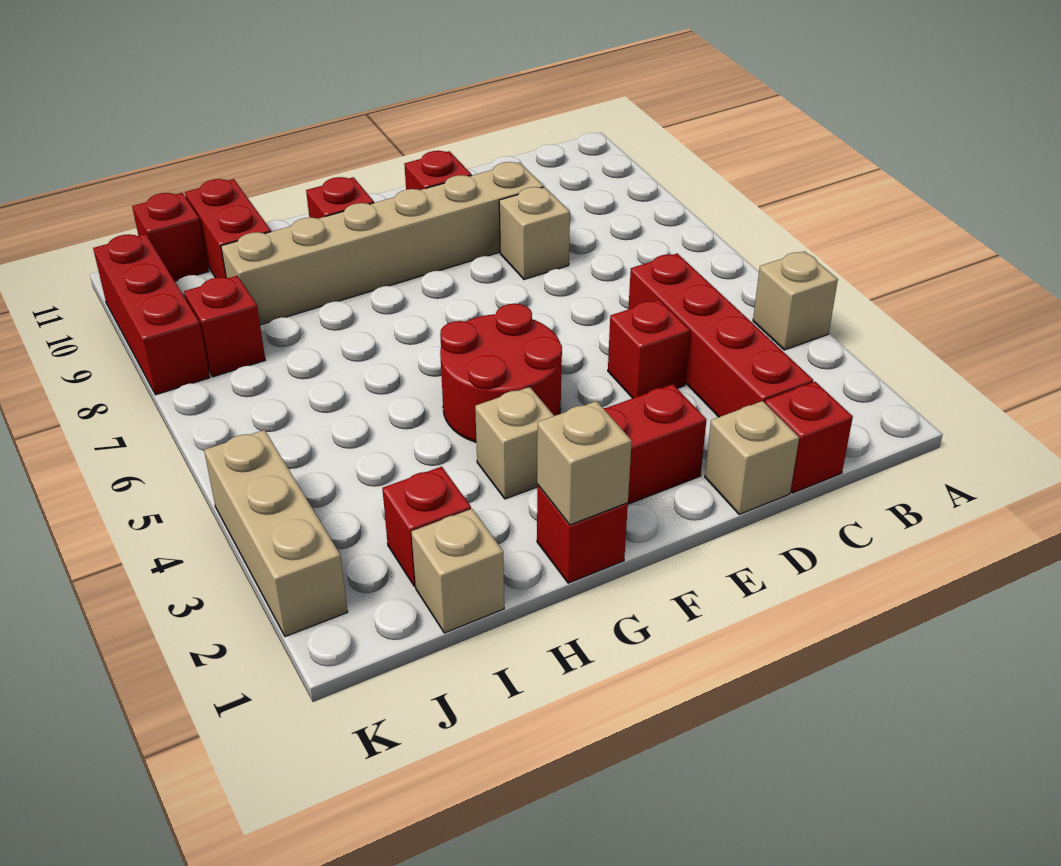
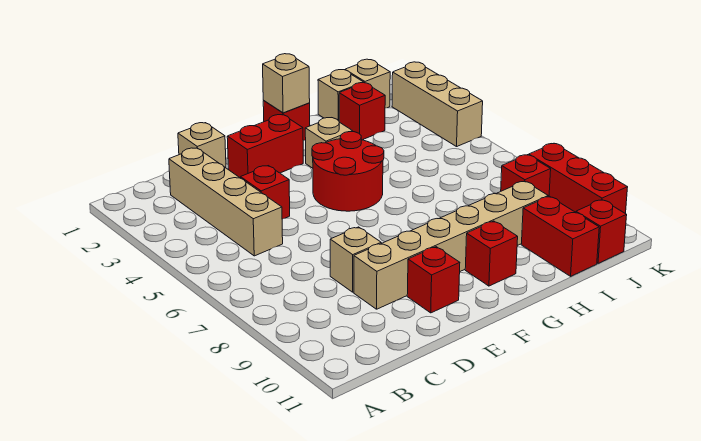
tan brick A4 level 1 -> tan brick J1 level 1
red brick C1 level 1 -> none
red brick C2:C5 level 1 -> tan brick C2:C5 level 1

